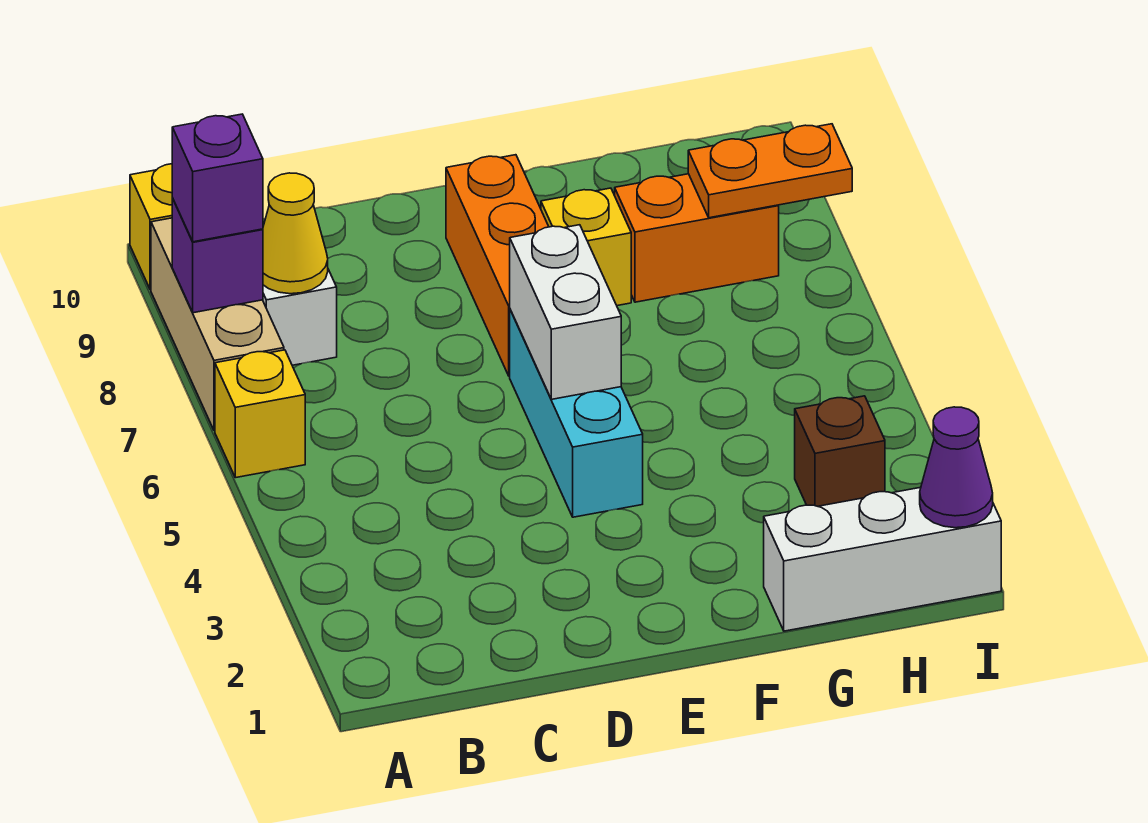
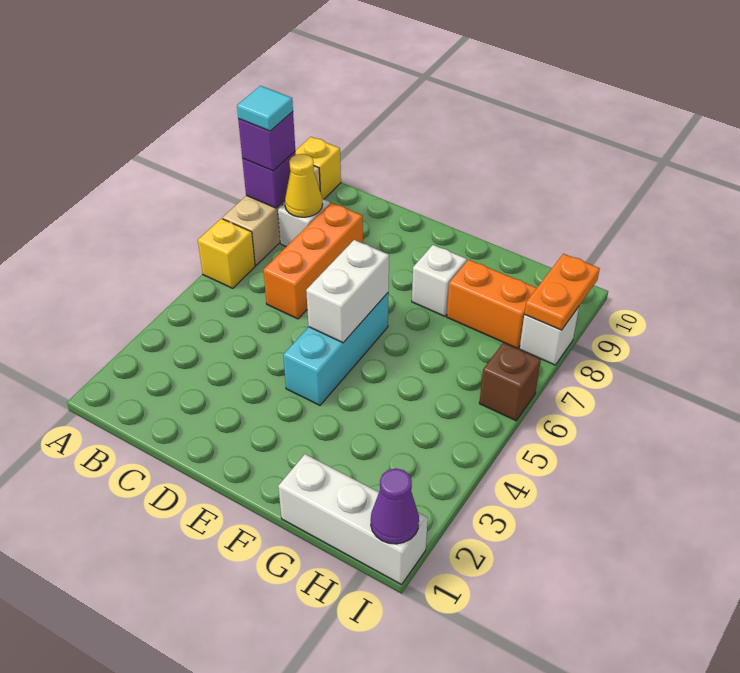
none -> cyan tile A8 level 4
orange brick E7:E9 level 1 -> orange brick C6:C8 level 1
yellow brick F8 level 1 -> white brick F8 level 1
brown brick H3 level 1 -> brown brick I6 level 1
orange plate H8:I8 level 2 -> orange plate I8:I9 level 2
none -> white brick I8 level 1

